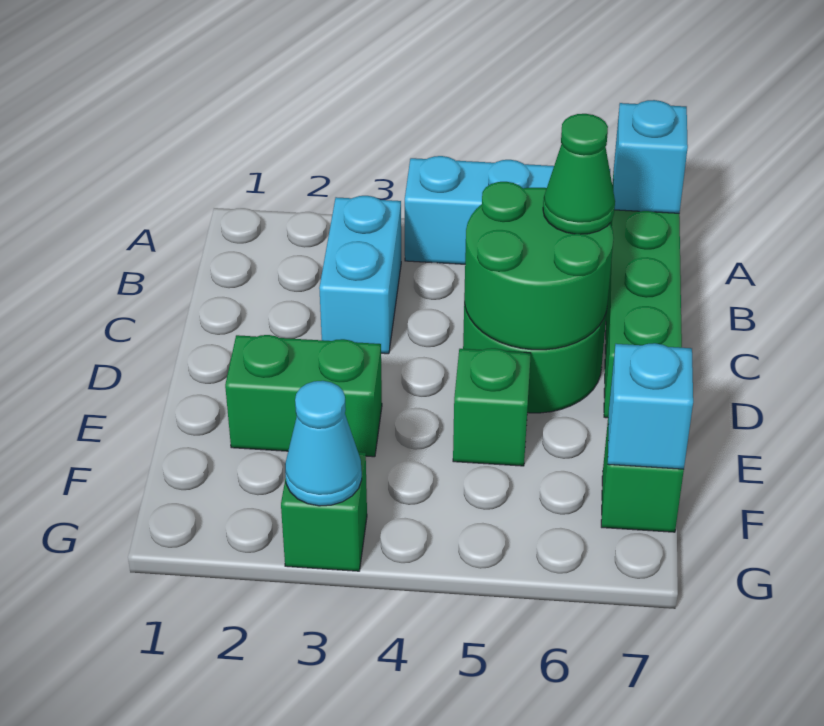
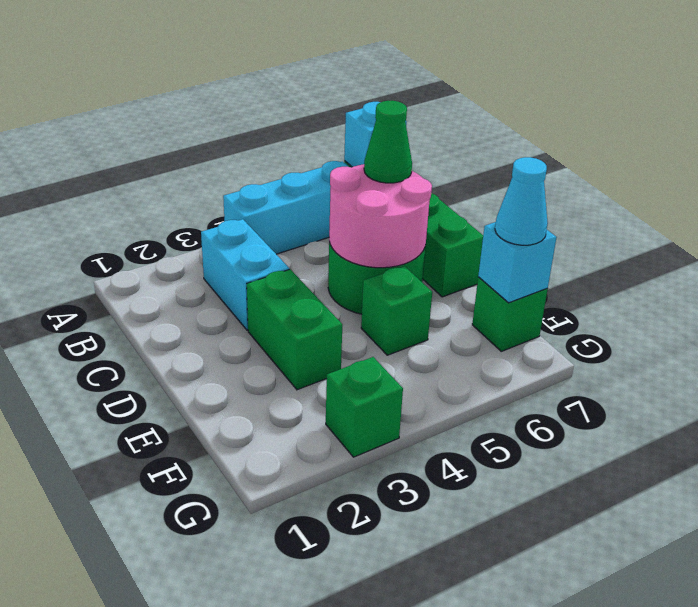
green round brick C5:D6 level 2 -> pink round brick C5:D6 level 2
green brick E2:E3 level 1 -> green brick D3:E3 level 1
cyan cone G3 level 2 -> cyan cone F7 level 3

